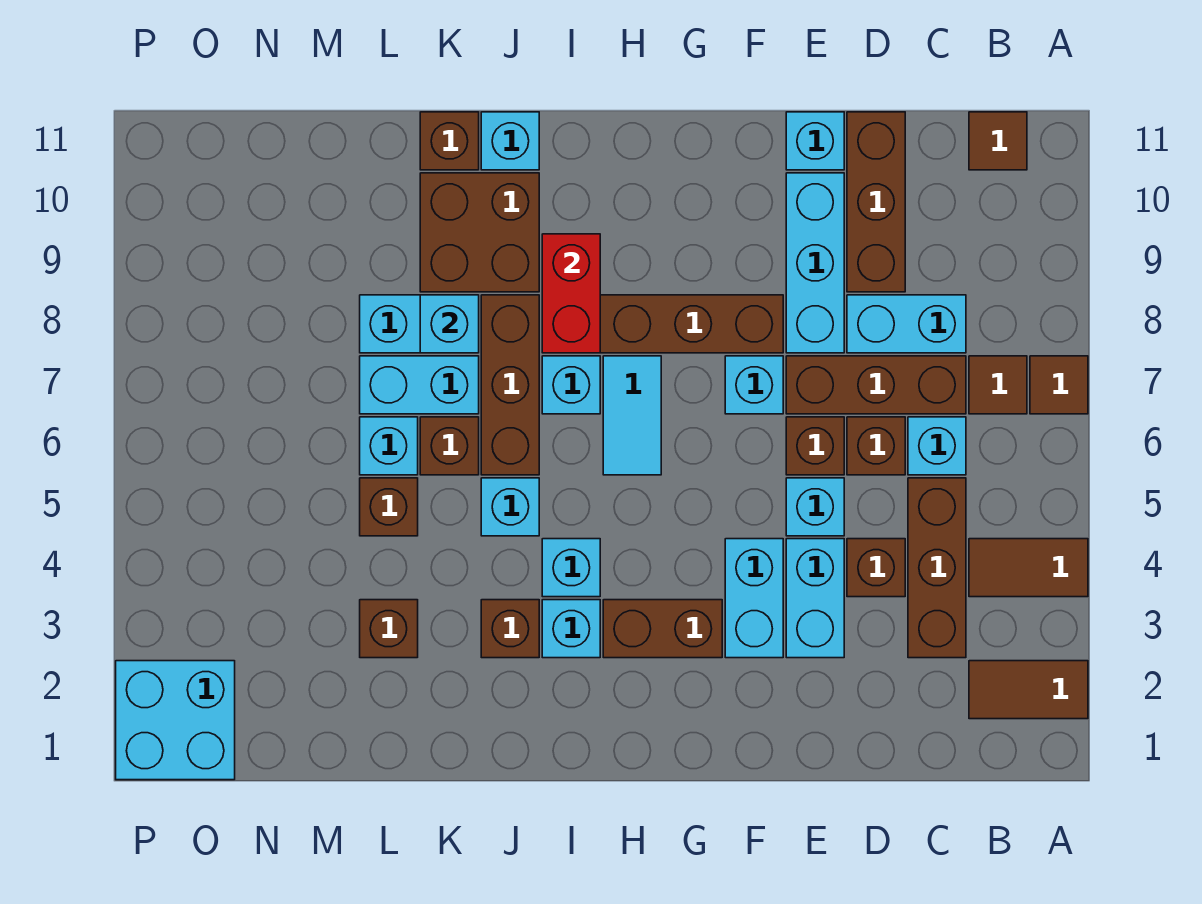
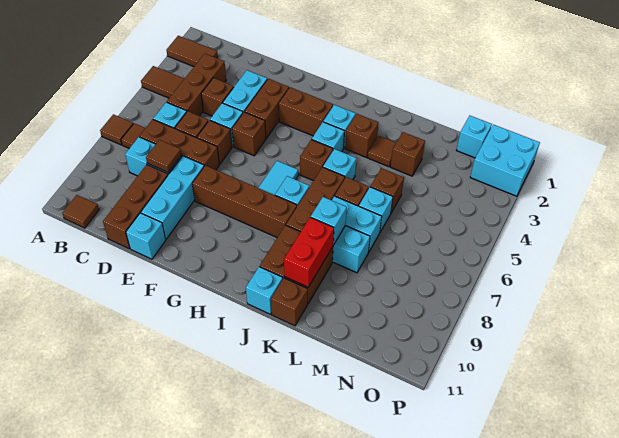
none -> brown tile D8 level 2
cyan brick F3:F4 level 1 -> brown brick F3:F4 level 1
none -> brown brick F5 level 1
cyan brick F7 level 1 -> cyan brick N1 level 1
none -> brown brick I5 level 1
red brick I8:I9 level 2 -> red brick K9:K10 level 2
none -> brown tile K3 level 1

